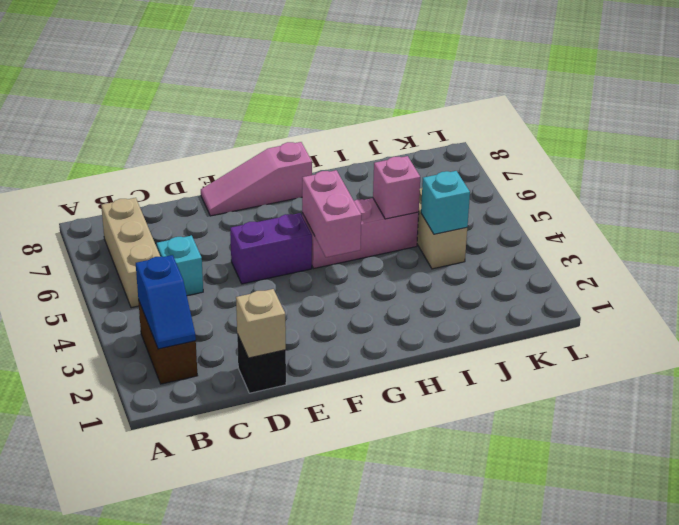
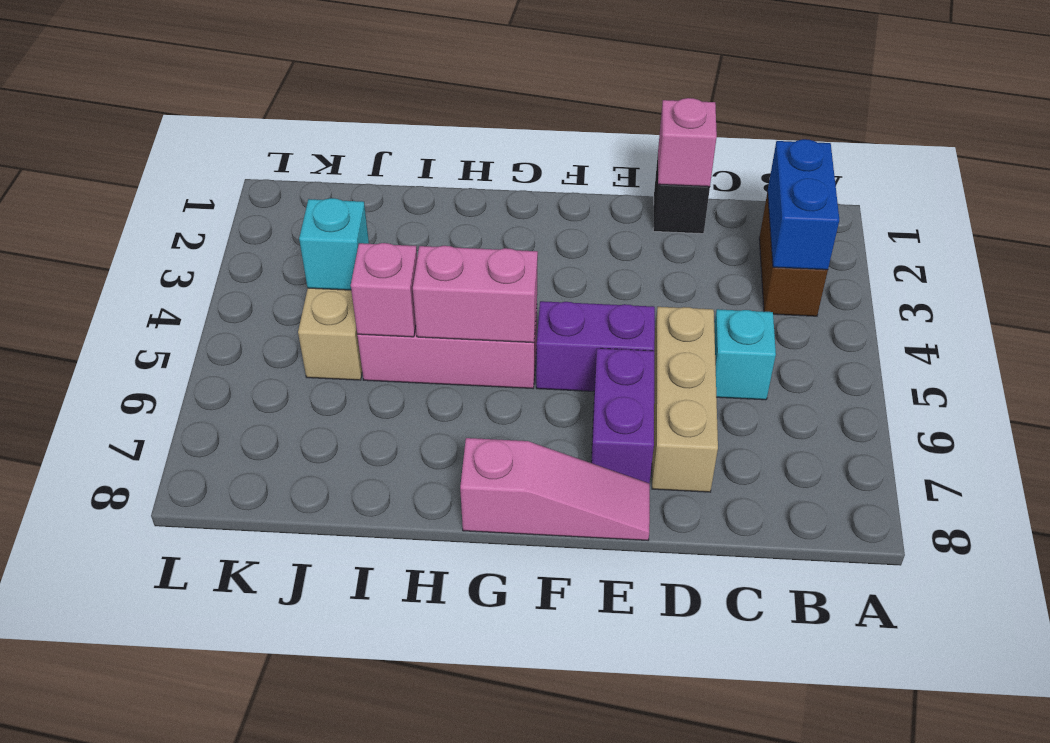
blue slope B2:B3 level 2 top 3 -> blue brick B2:B3 level 2
tan brick B5:B7 level 1 -> tan brick D5:D7 level 1
tan brick D1 level 2 -> pink brick D1 level 2
none -> purple brick E6:E7 level 1
pink brick G4:G5 level 2 -> pink brick G5:H5 level 2

